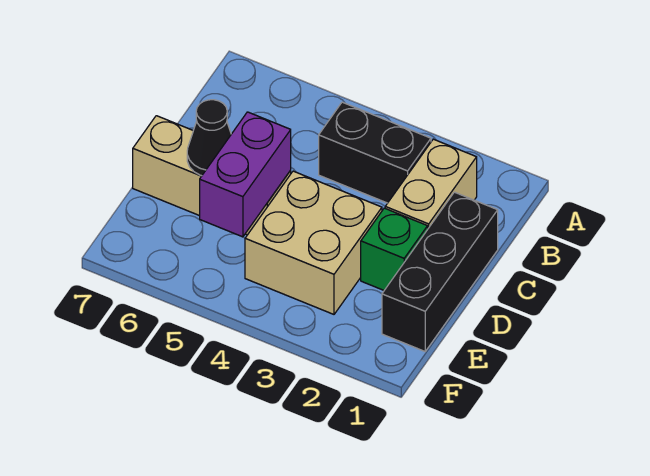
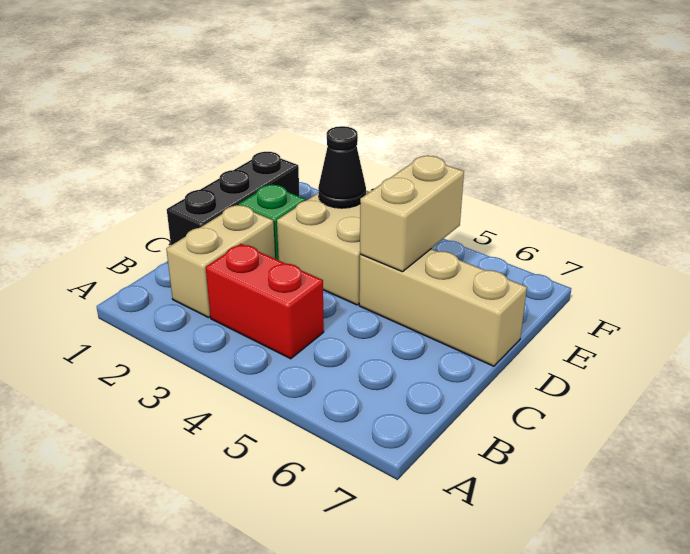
black brick B3:B4 level 1 -> red brick B3:B4 level 1
purple brick D5:E5 level 2 -> tan brick D5:E5 level 2
black cone D6 level 2 -> black cone E3 level 2

